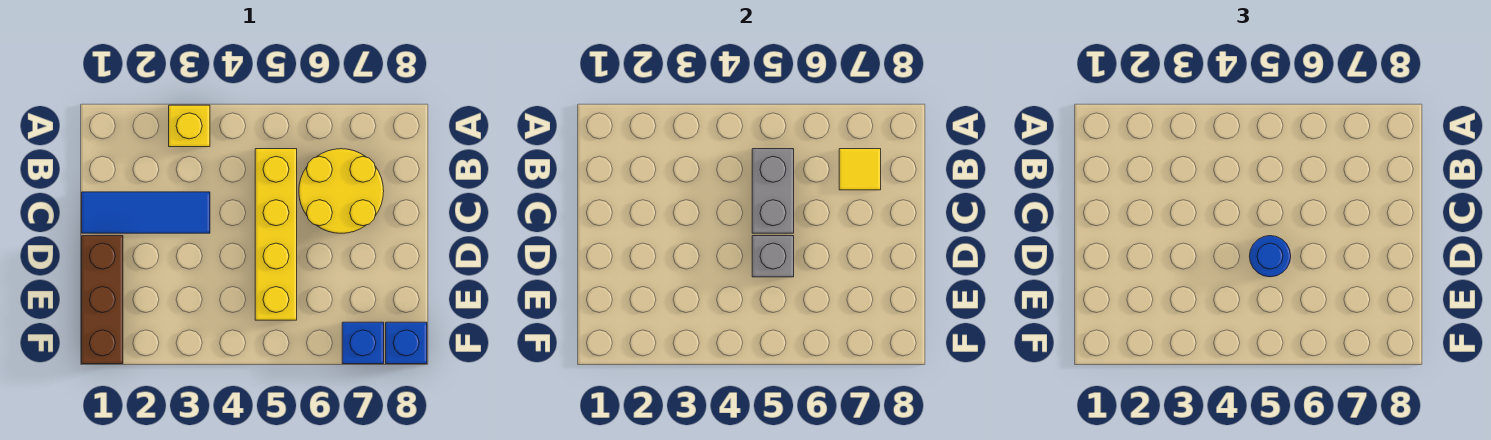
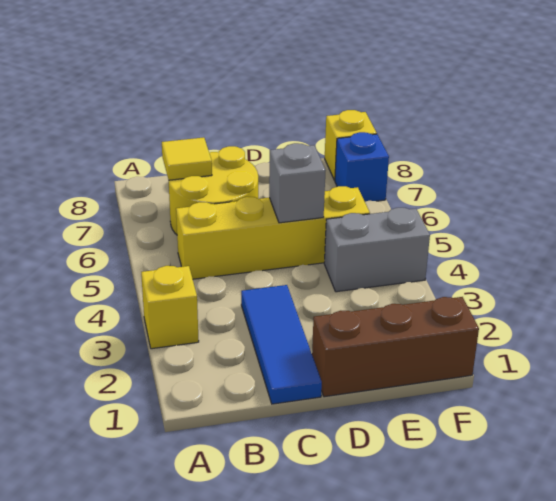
grey brick B5:C5 level 2 -> grey brick E4:F4 level 1
blue round brick D5 level 3 -> none
blue brick F8 level 1 -> yellow brick F8 level 1

